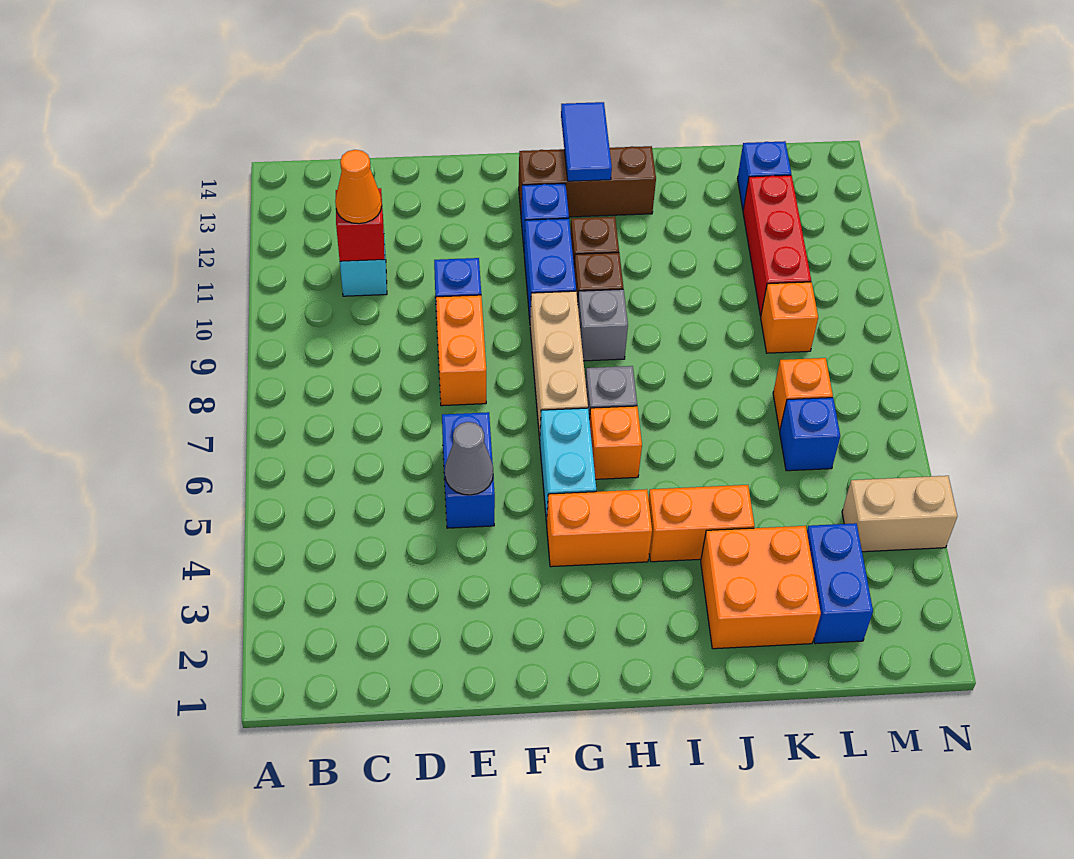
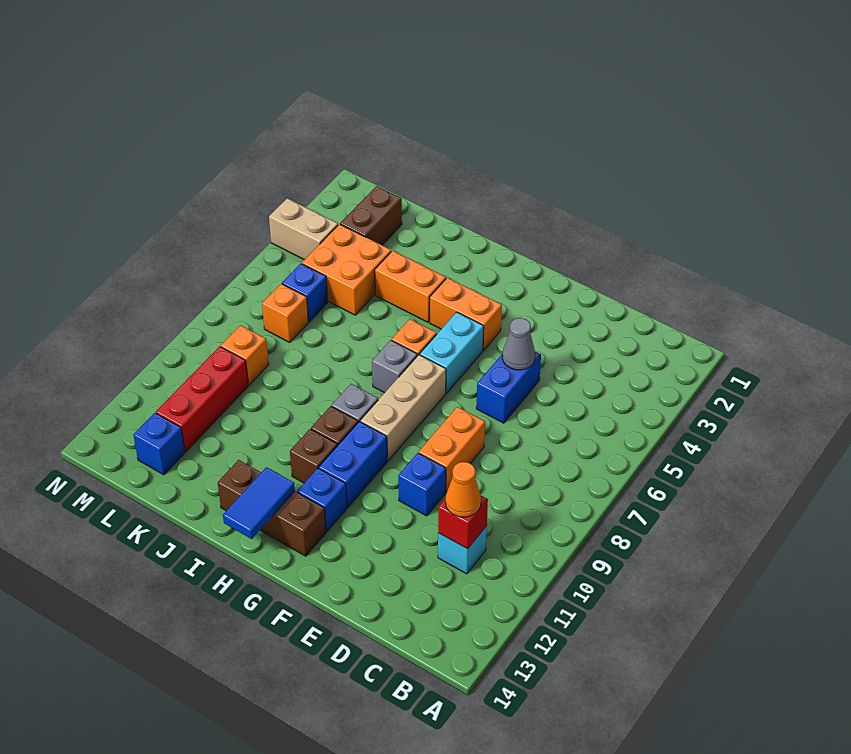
orange brick J2:K3 level 1 -> orange brick K4:L5 level 1
blue brick L2:L3 level 1 -> brown brick L2:L3 level 1

